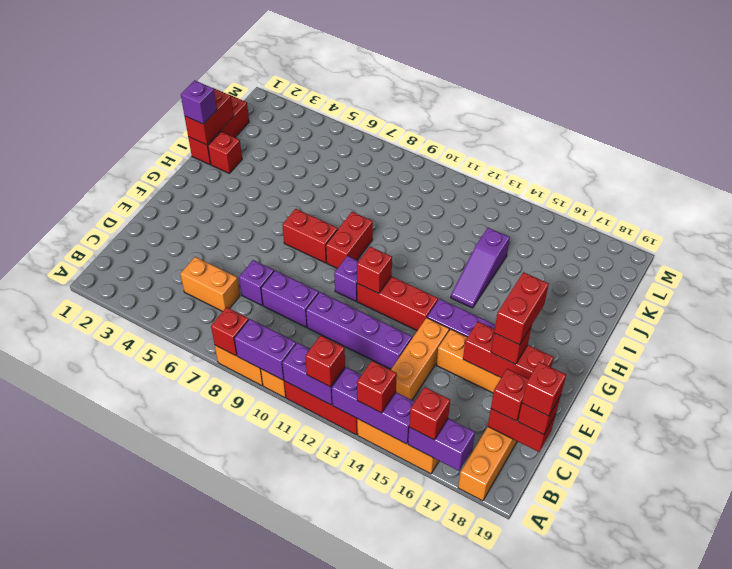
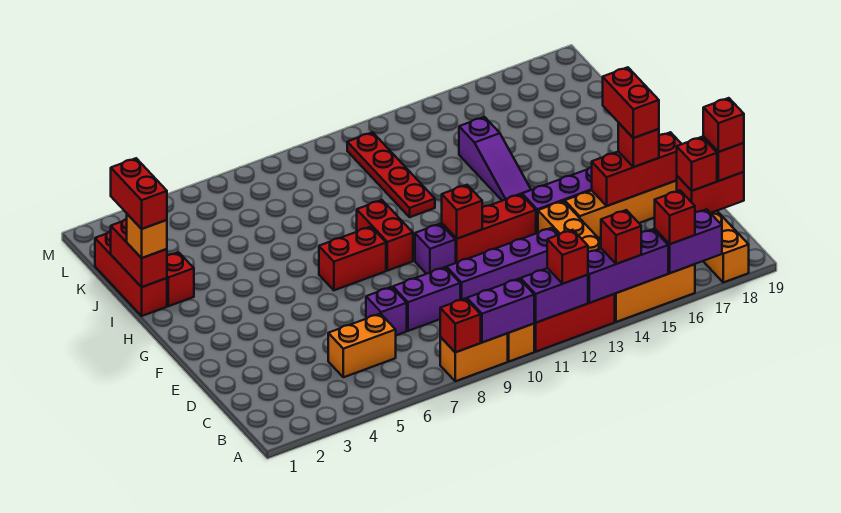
purple brick I1 level 3 -> orange brick I1 level 3
none -> red brick I1:J1 level 4
none -> red plate I11:L11 level 1

